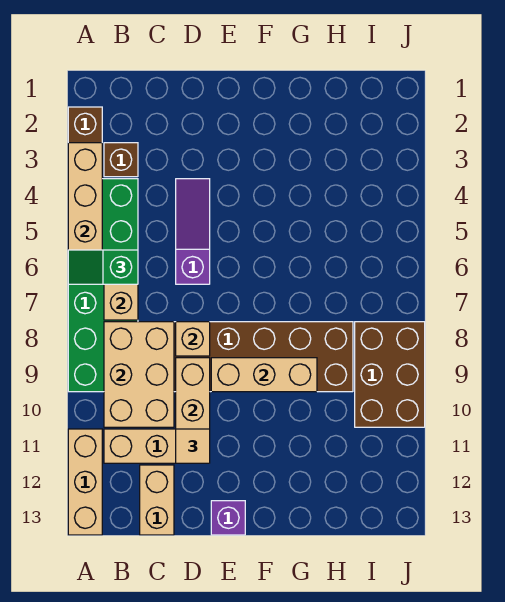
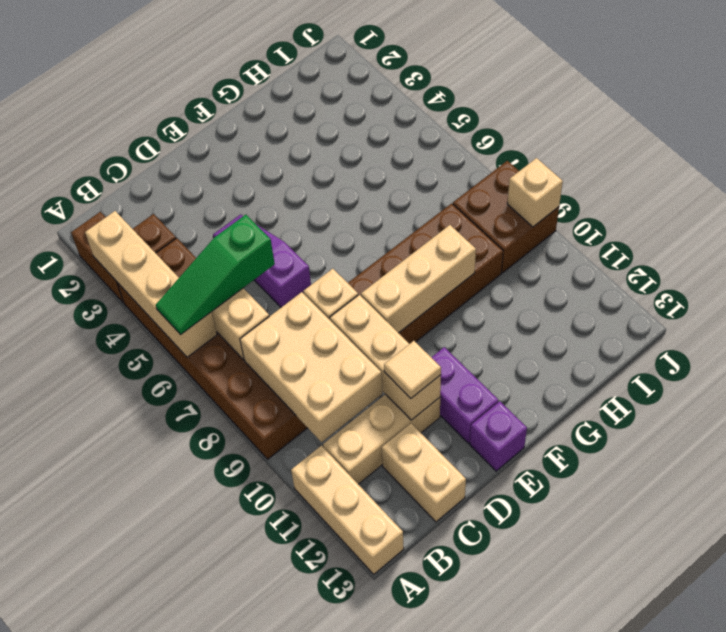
green brick A4:B9 level 1 -> brown brick A4:B9 level 1
green slope A6:B6 level 3 top B -> green slope A6:C6 level 3 top C
none -> purple brick E11:E12 level 1
brown brick I8:J10 level 1 -> brown brick I8:J9 level 1
none -> tan brick J9 level 2

